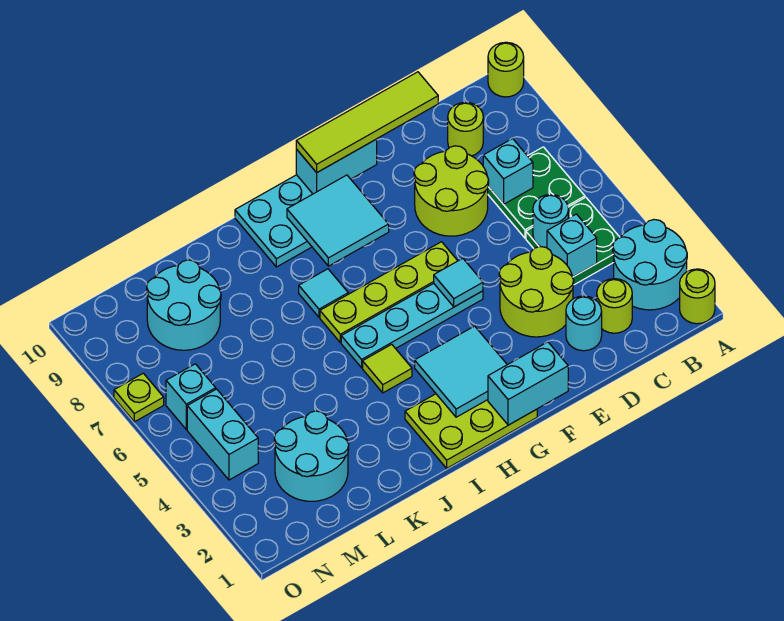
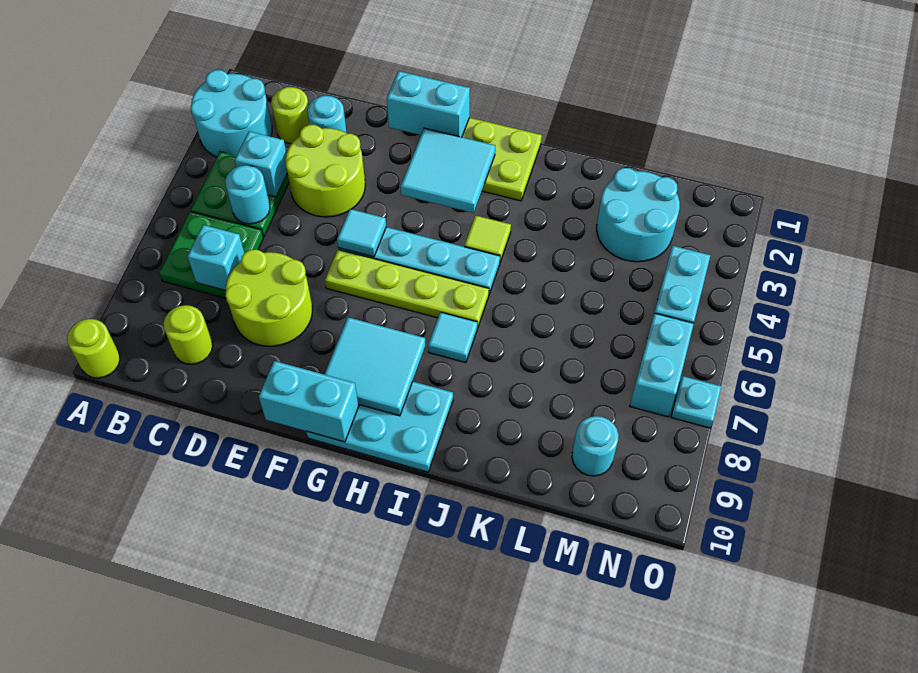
lime round brick A1 level 1 -> none
lime tile D10:G10 level 3 -> none
cyan round brick L8:M9 level 1 -> cyan round brick M9 level 1
cyan brick N6 level 1 -> cyan brick N6:N7 level 1
lime plate O7 level 1 -> cyan plate O7 level 1

